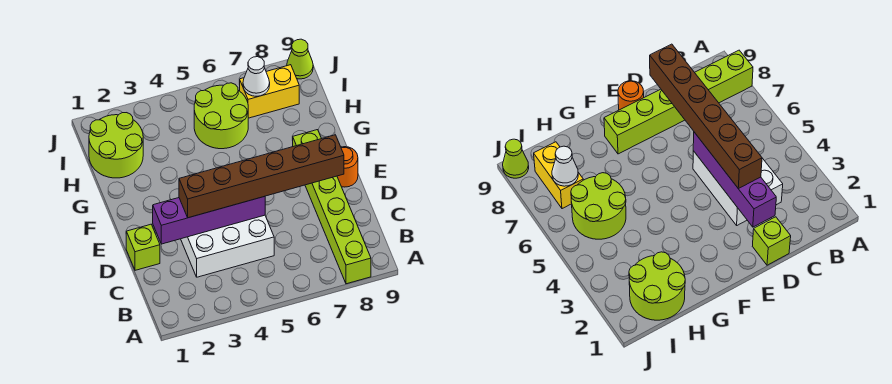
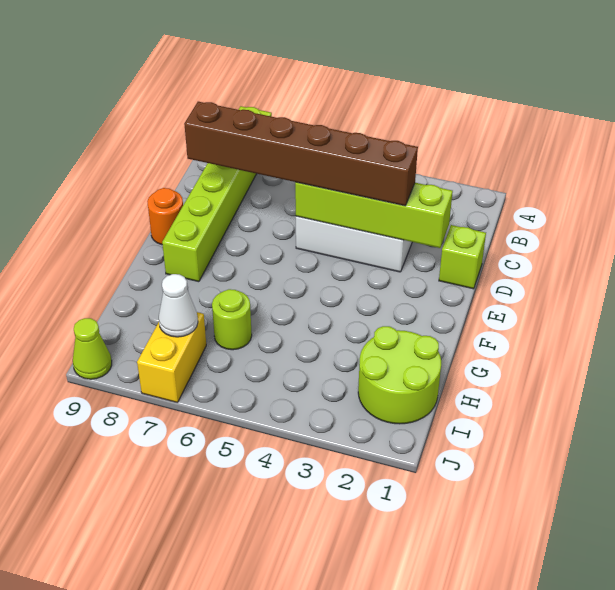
purple brick D2:D5 level 2 -> lime brick D2:D5 level 2
lime round brick H5:I6 level 1 -> lime round brick H6 level 1
yellow brick I7:I8 level 1 -> yellow brick I7:J7 level 1

